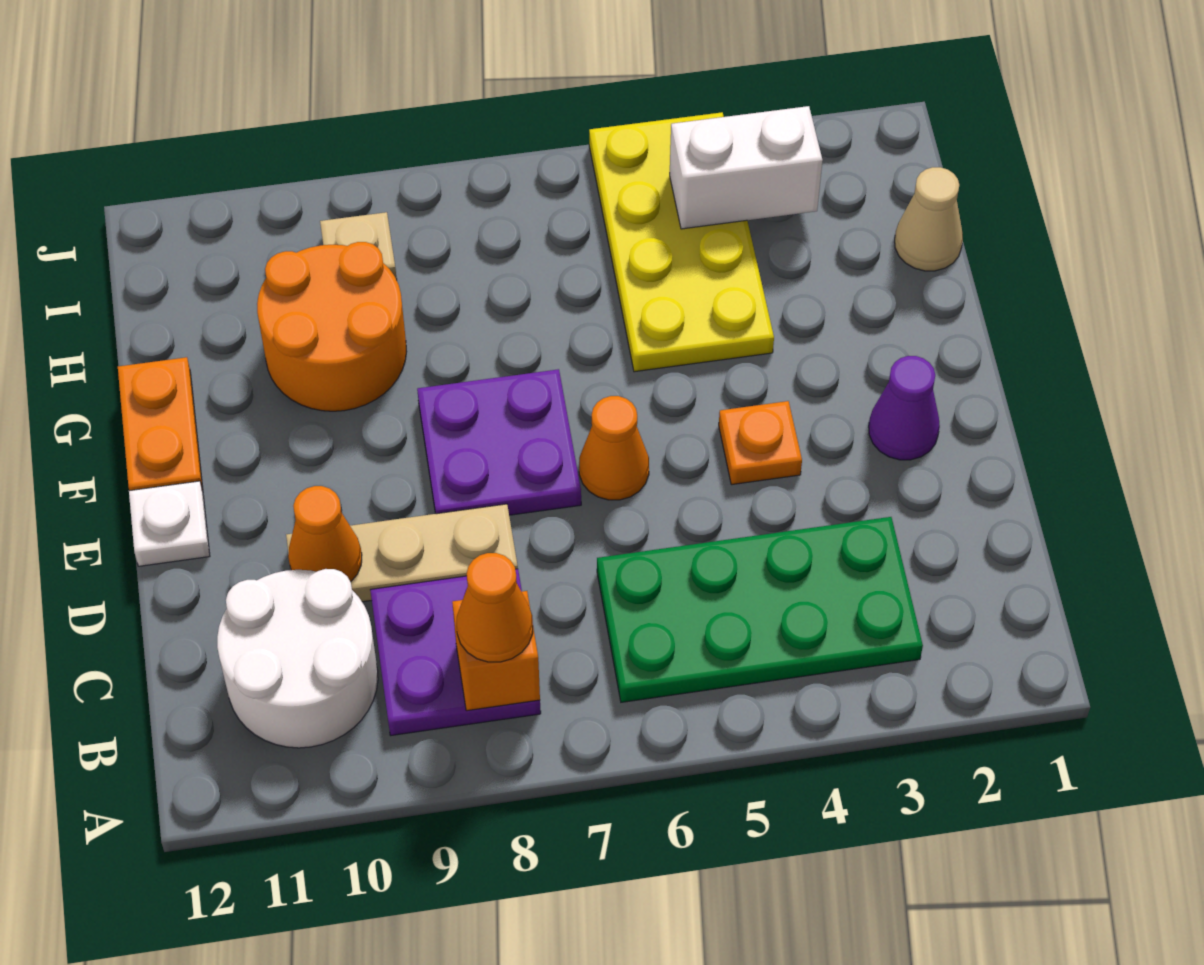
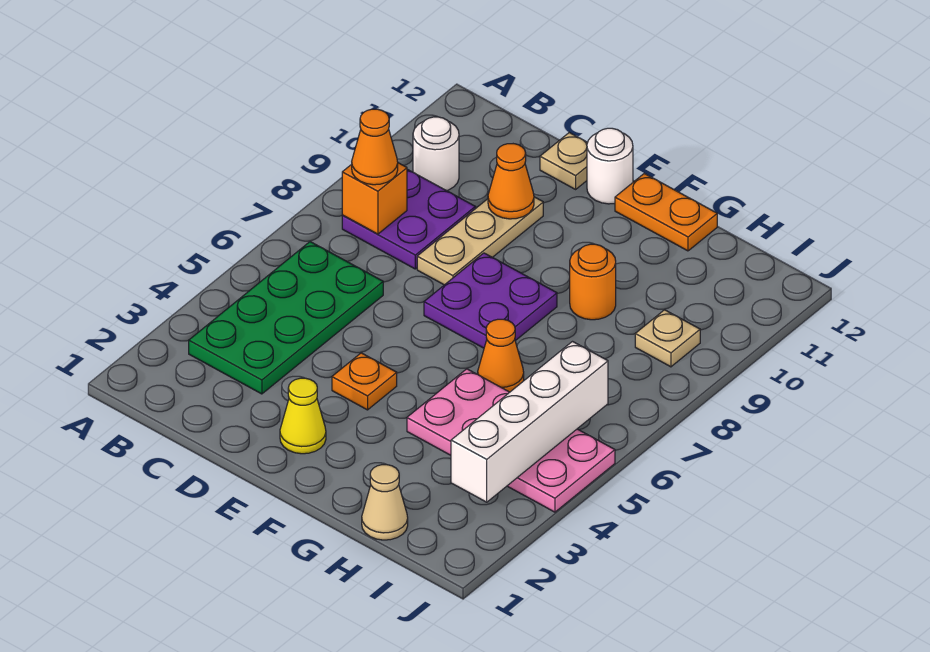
white round brick B10:C11 level 1 -> white round brick B10 level 1
none -> tan plate D12 level 1
purple cone E2 level 1 -> yellow cone E2 level 1
orange cone E6 level 1 -> orange cone G6 level 1
white plate E12 level 1 -> white round brick E12 level 1
yellow plate G4:J5 level 1 -> pink plate G4:J5 level 1
orange round brick G9:H10 level 1 -> orange round brick G9 level 1
white brick I3:I4 level 2 -> white brick I3:I6 level 2

